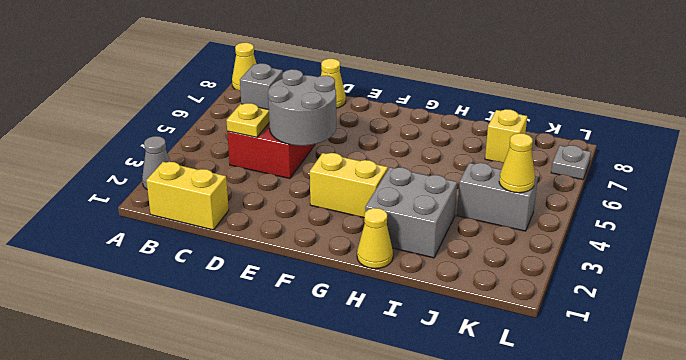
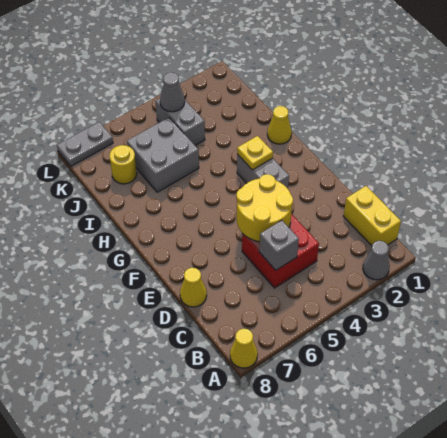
yellow plate C4 level 2 -> yellow plate G3 level 2
grey round brick D4:E5 level 2 -> yellow round brick D4:E5 level 2
yellow brick F3:G3 level 1 -> grey brick F3:G3 level 1
grey brick H2:I3 level 1 -> grey brick I5:J6 level 1
yellow brick J7 level 1 -> yellow round brick J7 level 1
yellow cone K4 level 2 -> grey cone K4 level 2
grey plate L7 level 1 -> grey plate L7:L8 level 1

